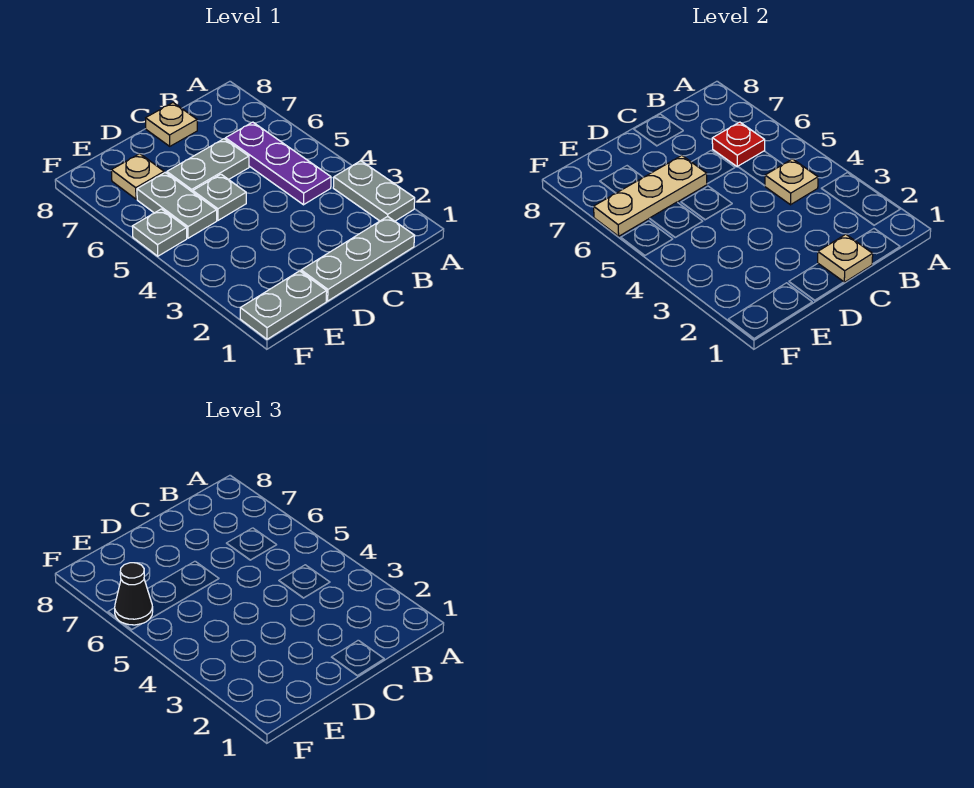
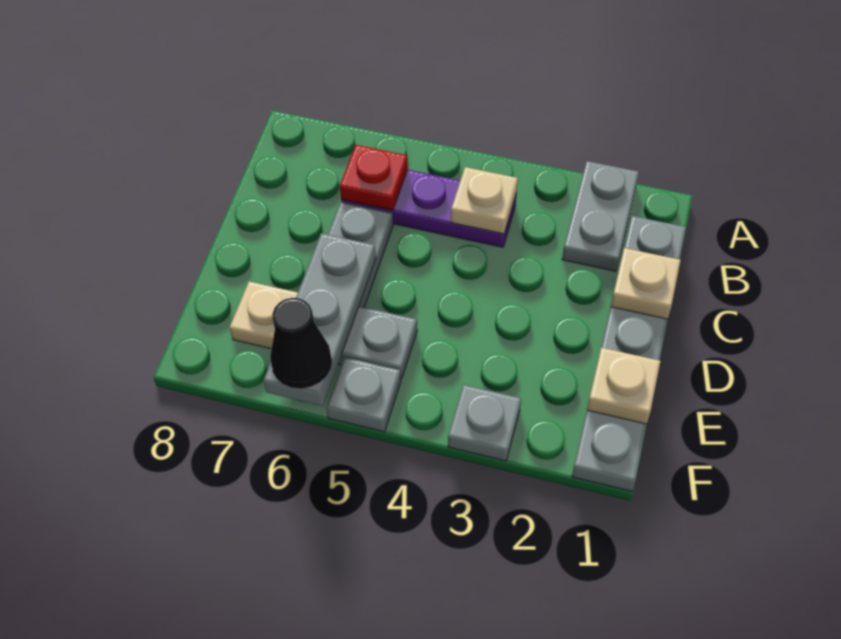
grey plate A2:A3 level 1 -> grey plate A2:B2 level 1
tan plate C8 level 1 -> tan plate E1 level 2
grey plate D5 level 1 -> grey plate F3 level 1
tan plate D6:F6 level 2 -> grey plate D6:F6 level 2

